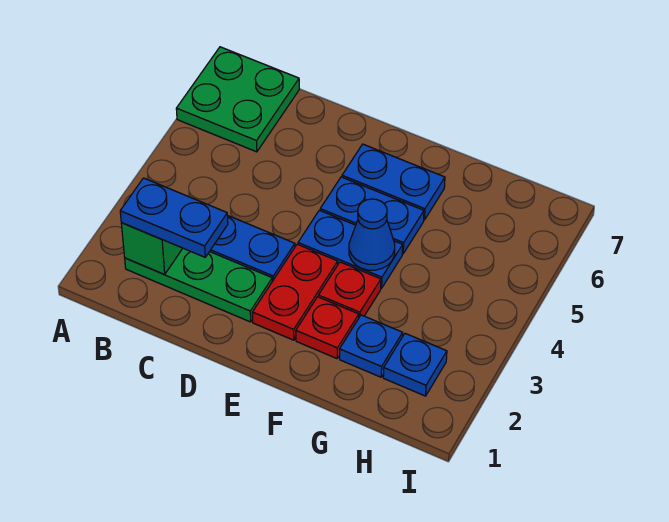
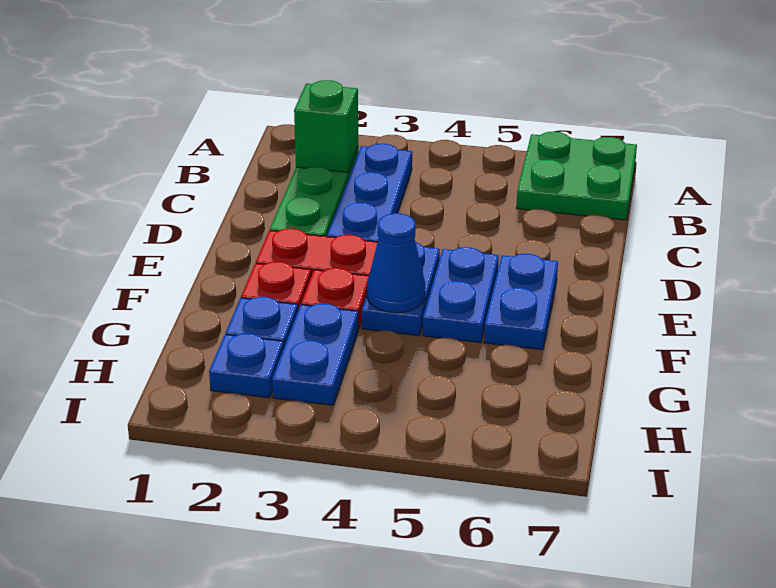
blue plate B2:C2 level 3 -> blue plate G3:H3 level 1

